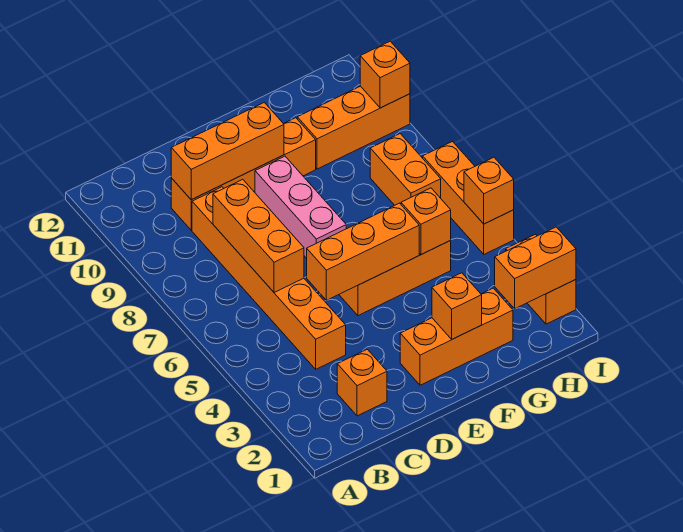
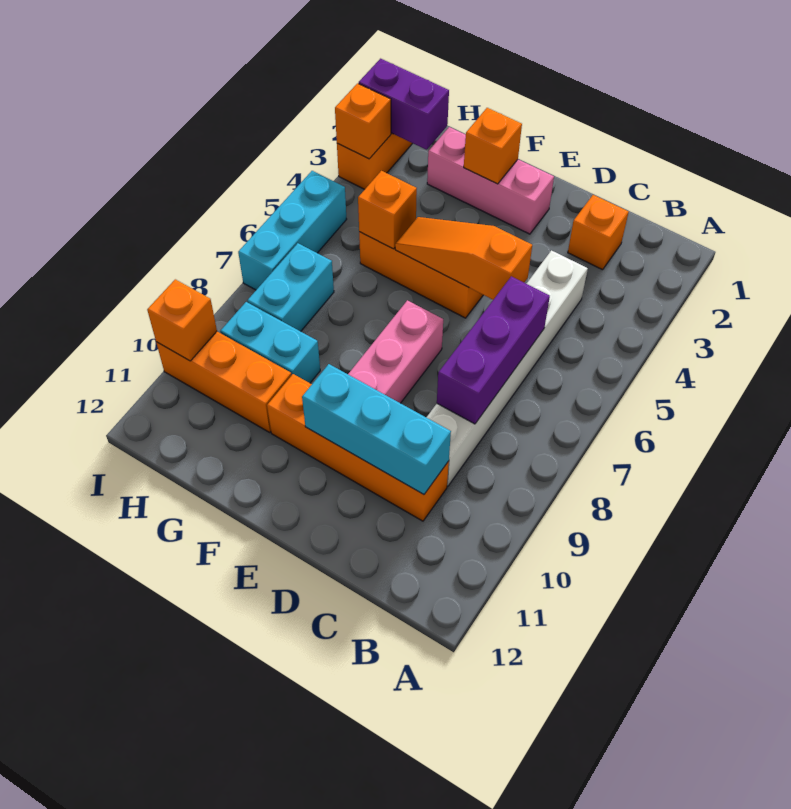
orange brick C4:C9 level 1 -> white brick C4:C9 level 1
orange brick C6:C8 level 2 -> purple brick C6:C8 level 2
orange brick C10:E10 level 2 -> cyan brick C10:E10 level 2
orange brick D5:F5 level 2 -> orange slope D5:F5 level 2 top D
orange brick E2:G2 level 1 -> pink brick E2:G2 level 1
none -> cyan brick G9:H9 level 1
orange brick H2:I2 level 2 -> purple brick H2:I2 level 2
orange brick H7:H8 level 1 -> cyan brick H7:H8 level 1
orange brick I5:I7 level 1 -> cyan brick I5:I7 level 1
orange brick I5 level 2 -> orange brick I3 level 2

